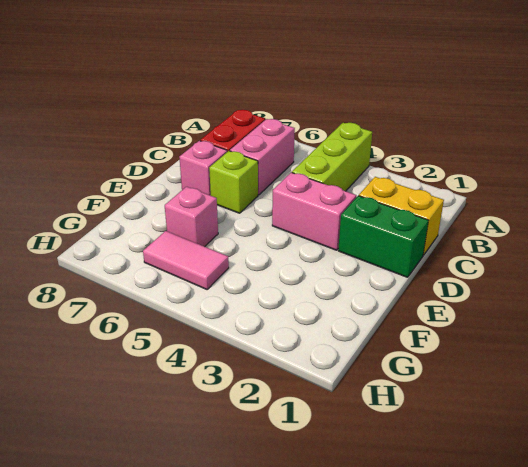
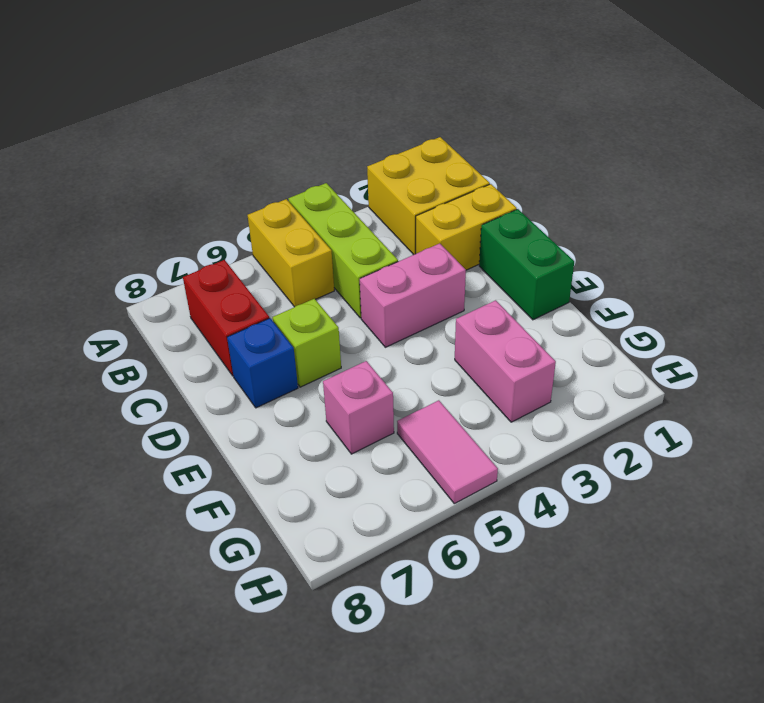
none -> yellow brick A1:B2 level 1
none -> yellow brick A5:B5 level 1
pink brick B6:C6 level 1 -> pink brick F3:G3 level 1
green brick D1:D2 level 1 -> green brick D1:E1 level 1
pink brick D7 level 1 -> blue brick D7 level 1
pink tile G5:G6 level 1 -> pink tile G5:H5 level 1

